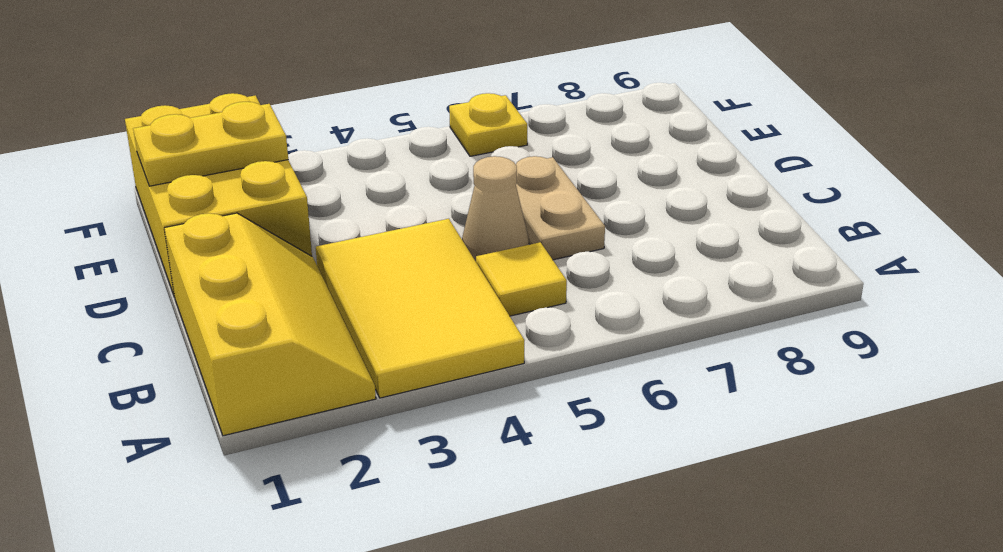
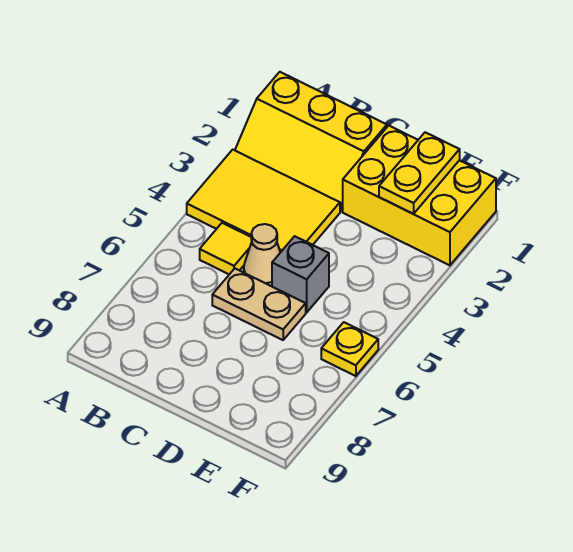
none -> grey brick D5 level 1

